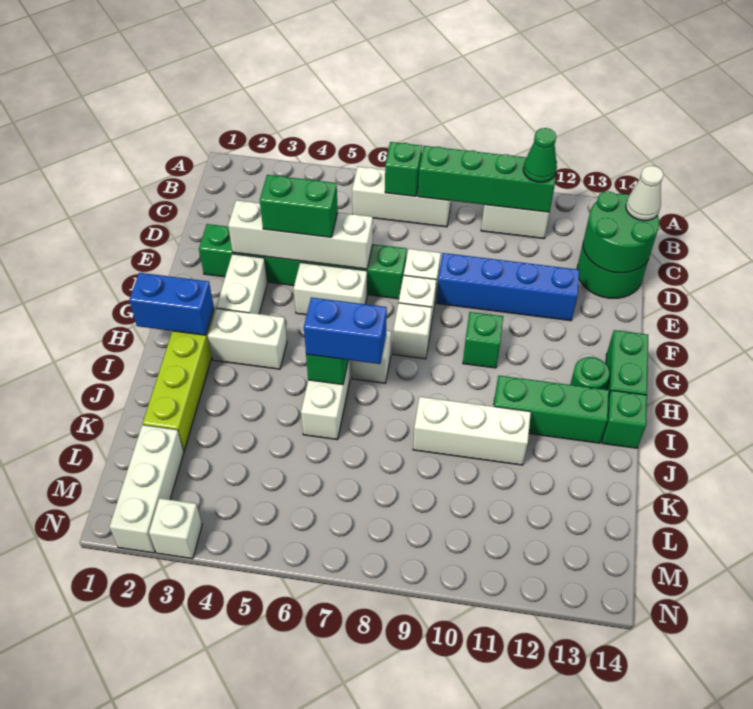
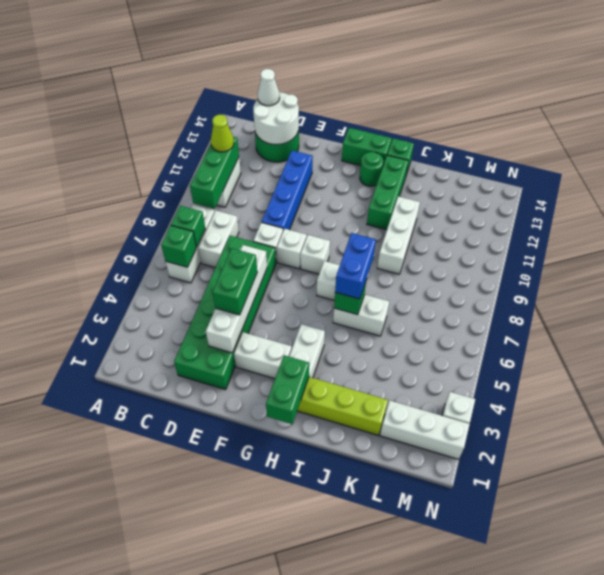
green brick B8:B11 level 2 -> green brick B9:B11 level 2
green cone B11 level 3 -> lime cone B11 level 3
green round brick C13:D14 level 2 -> white round brick C13:D14 level 2
green brick E2:E7 level 1 -> green brick D2:E7 level 1
white brick F5:F6 level 1 -> white brick C7:C8 level 1
green brick G10 level 1 -> green brick B6 level 2
blue brick H1:H2 level 2 -> green brick H1:H2 level 2

